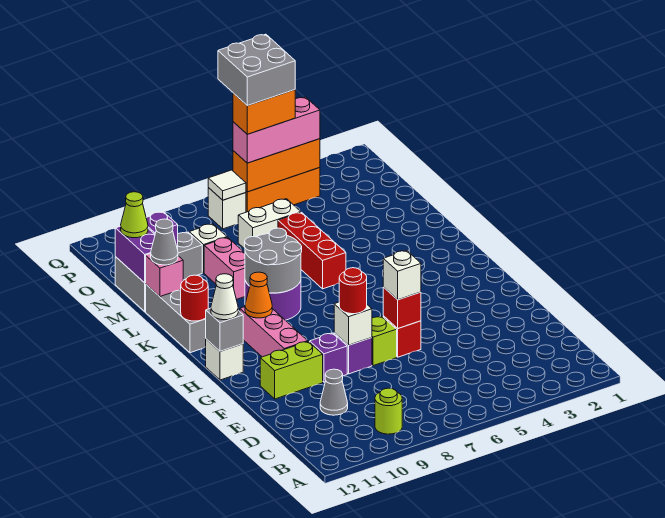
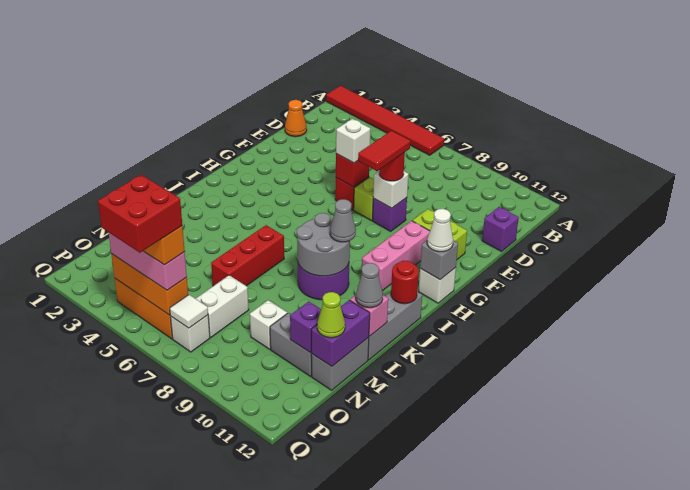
none -> red tile A1:A6 level 1
lime round brick B9 level 1 -> none
grey cone D10 level 1 -> grey cone J9 level 3
none -> red tile F8:G8 level 4
purple brick F9 level 1 -> purple brick D12 level 1
orange cone I10 level 2 -> orange cone D1 level 1
pink brick L9:M9 level 1 -> none
white brick N6:N7 level 1 -> white brick N7:O7 level 1
grey brick P5:Q6 level 5 -> red brick P5:Q6 level 5

